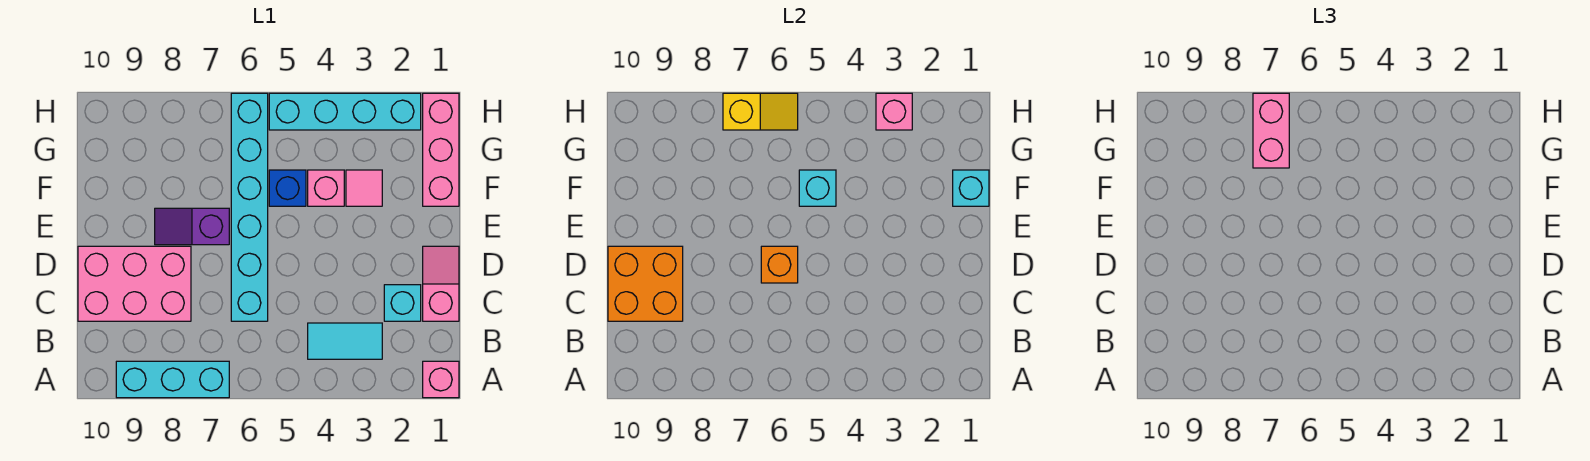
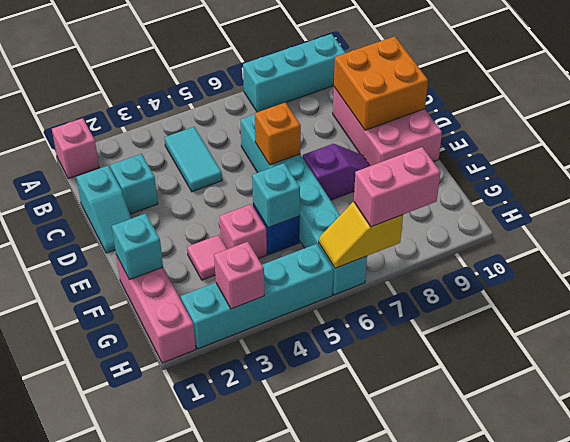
cyan tile B3:B4 level 1 -> cyan tile B4:C4 level 1
pink slope C1:D1 level 1 top C -> cyan slope C1:D1 level 1 top C
pink brick C8:D10 level 1 -> pink brick C9:E10 level 1
pink brick G7:H7 level 3 -> pink brick H7:H8 level 3

